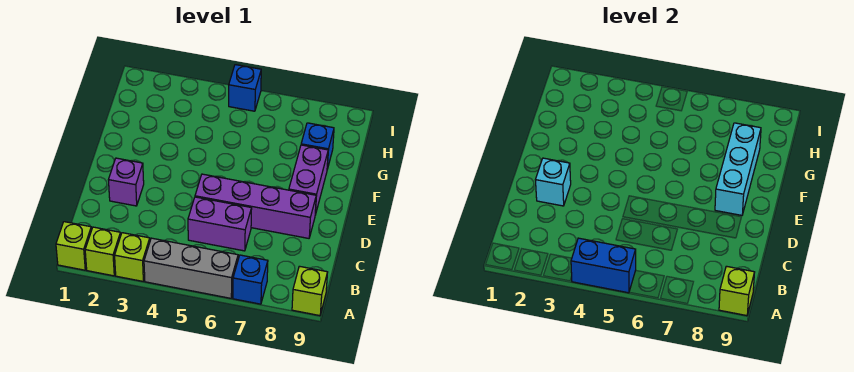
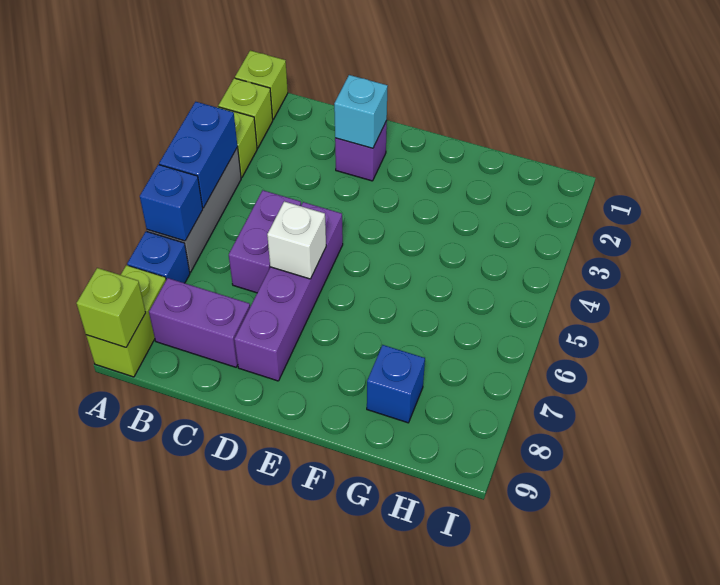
lime brick A9 level 1 -> lime brick A8:A9 level 1
none -> white brick D6 level 2
purple brick E8:F8 level 1 -> purple brick B8:C8 level 1
cyan brick E8:G8 level 2 -> none
blue brick I5 level 1 -> blue brick A6 level 2

